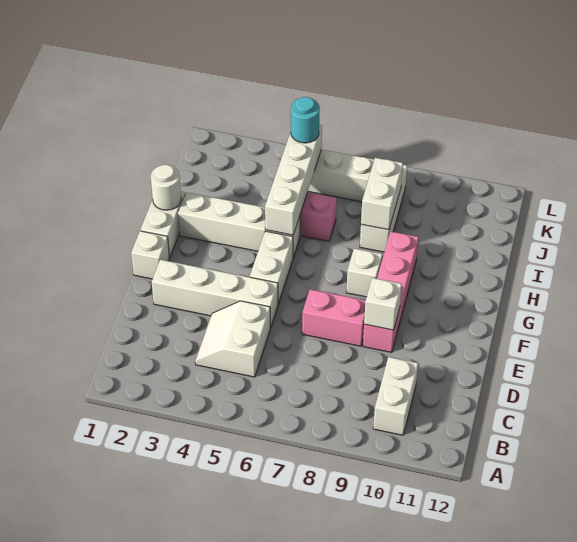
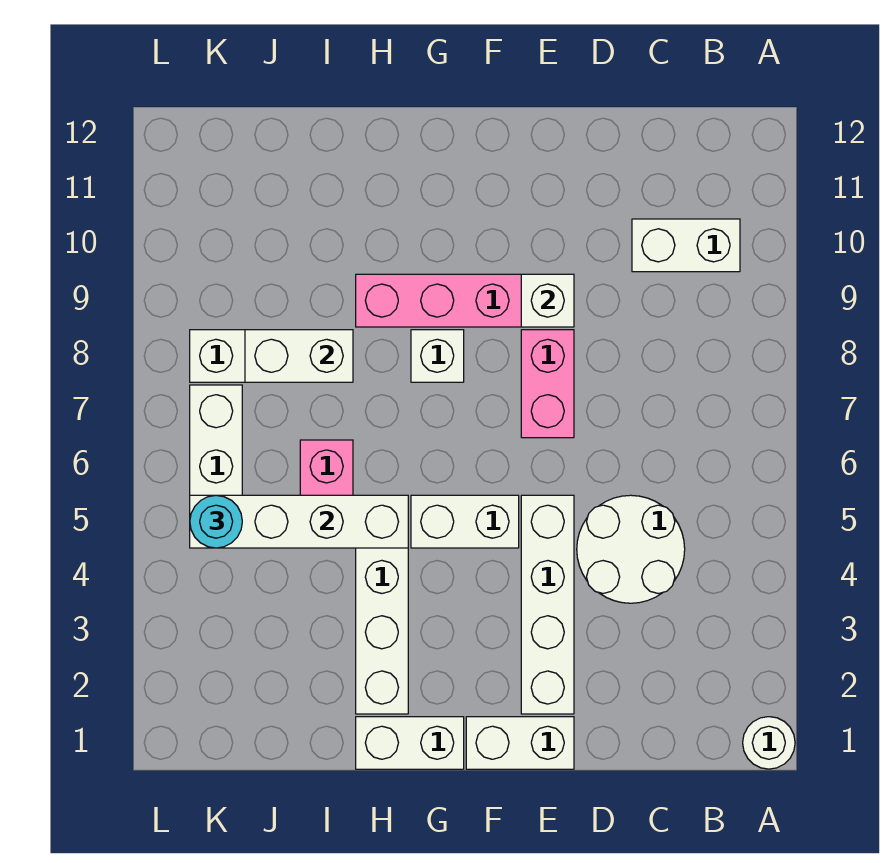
white slope C4:D5 level 1 top 5 -> white round brick C4:D5 level 1
white brick F1 level 1 -> white brick E1:F1 level 1
white round brick H1 level 2 -> white round brick A1 level 1

